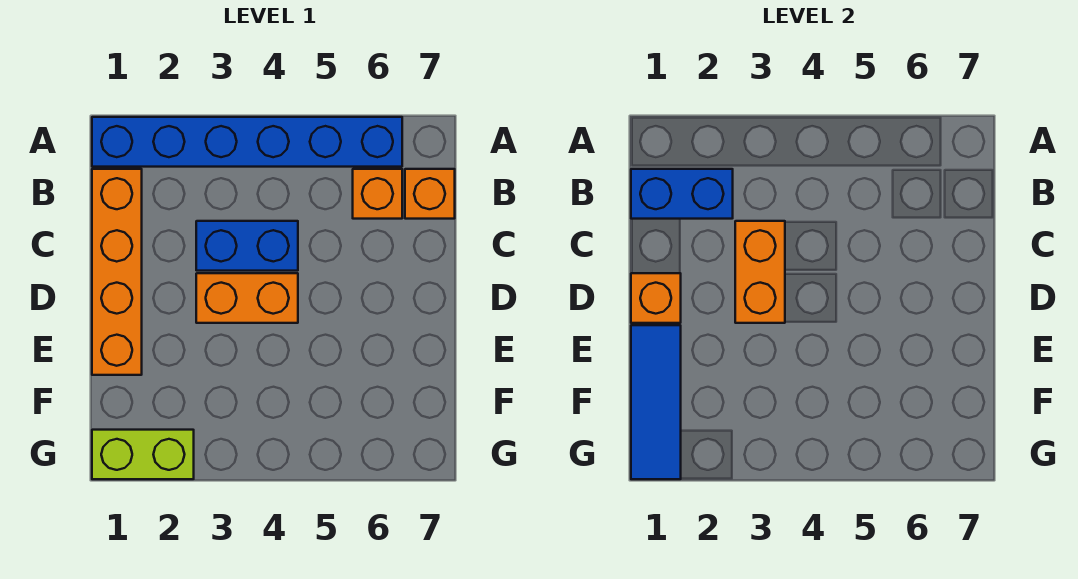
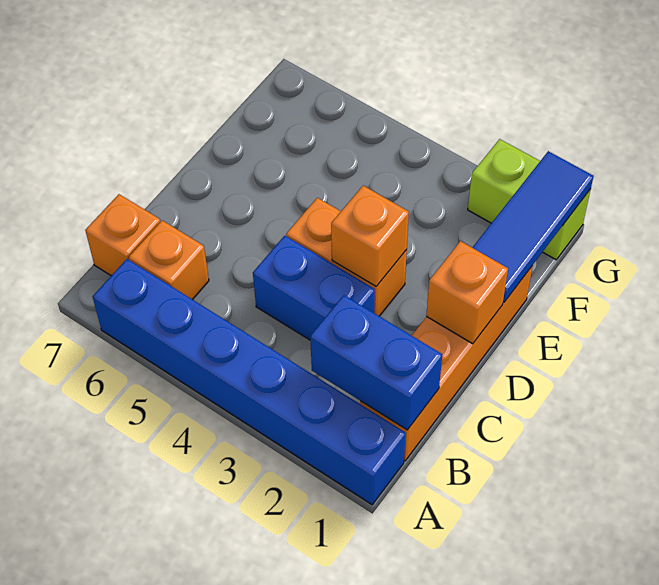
orange brick C3:D3 level 2 -> orange brick D3 level 2

